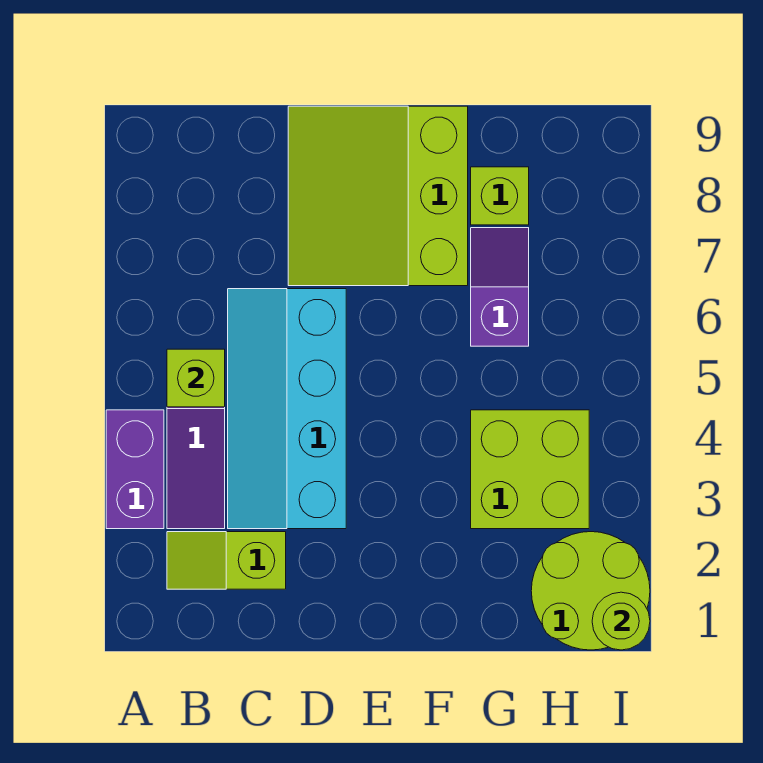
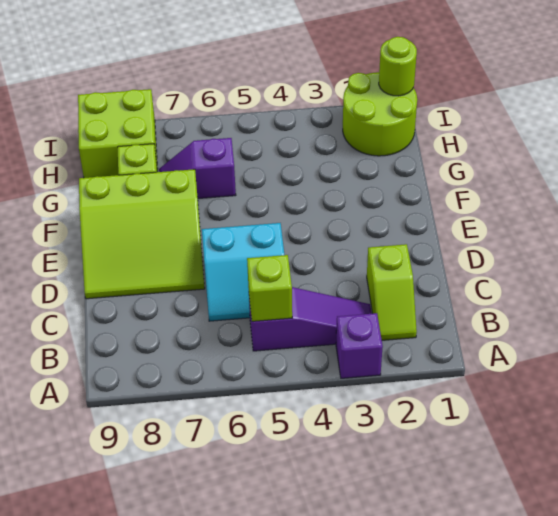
purple brick A3:A4 level 1 -> purple brick A3 level 1
cyan slope C3:D6 level 1 top D -> cyan slope C5:D6 level 1 top D
lime brick G3:H4 level 1 -> lime brick H8:I9 level 1

